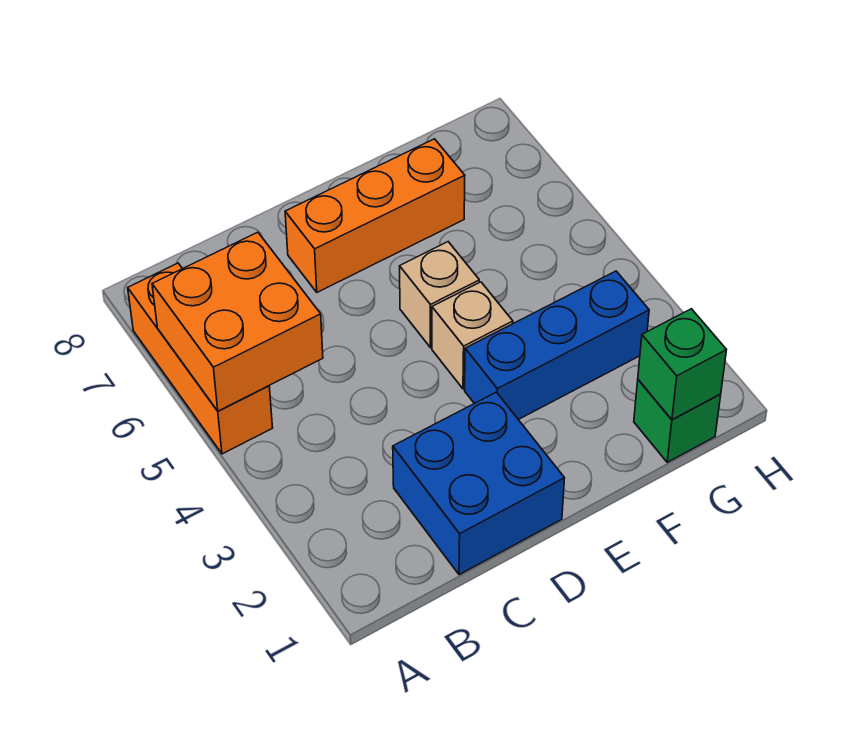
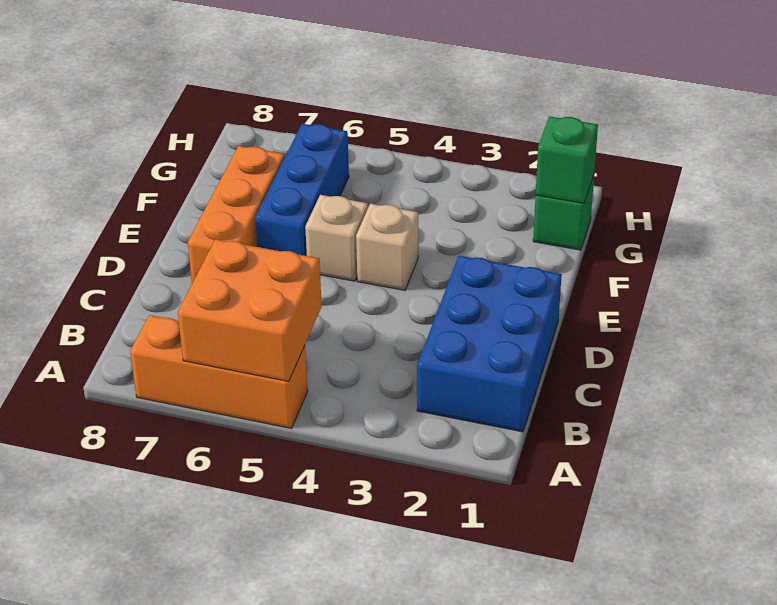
blue brick C1:D2 level 1 -> blue brick B1:D2 level 1
blue brick E3:G3 level 1 -> blue brick E6:G6 level 1

